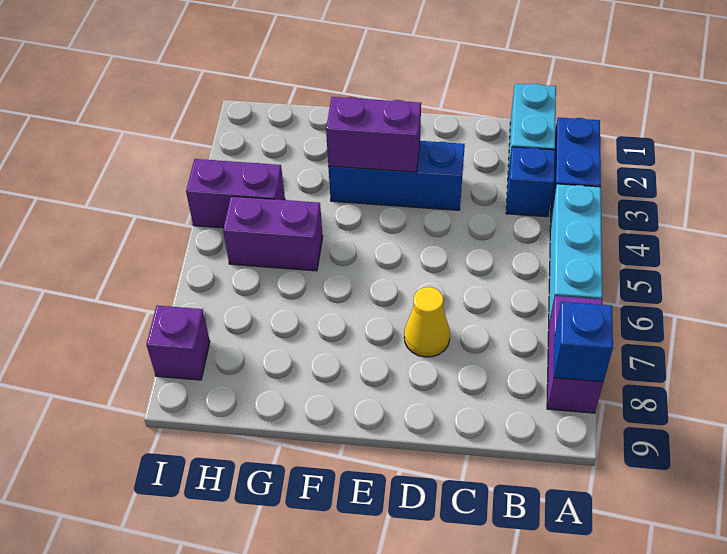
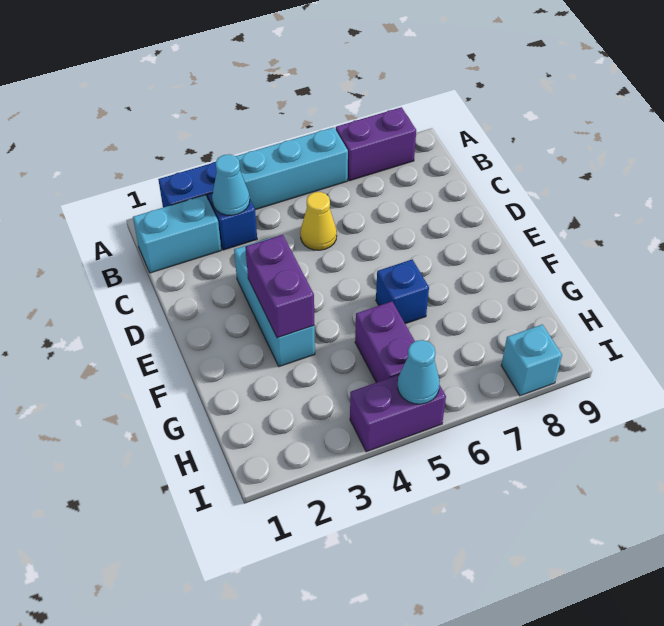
blue brick A8 level 2 -> blue brick F6 level 1
none -> cyan cone B3 level 2
blue brick D3:F3 level 1 -> cyan brick D3:F3 level 1
yellow cone D7 level 1 -> yellow cone C5 level 1
purple brick H4:I4 level 1 -> purple brick I4:I5 level 1
none -> cyan cone I5 level 2
purple brick I8 level 1 -> cyan brick I8 level 1

